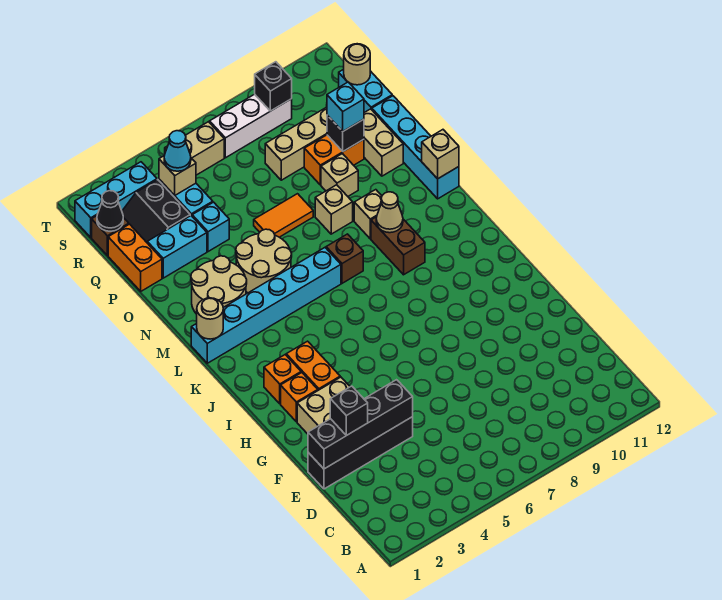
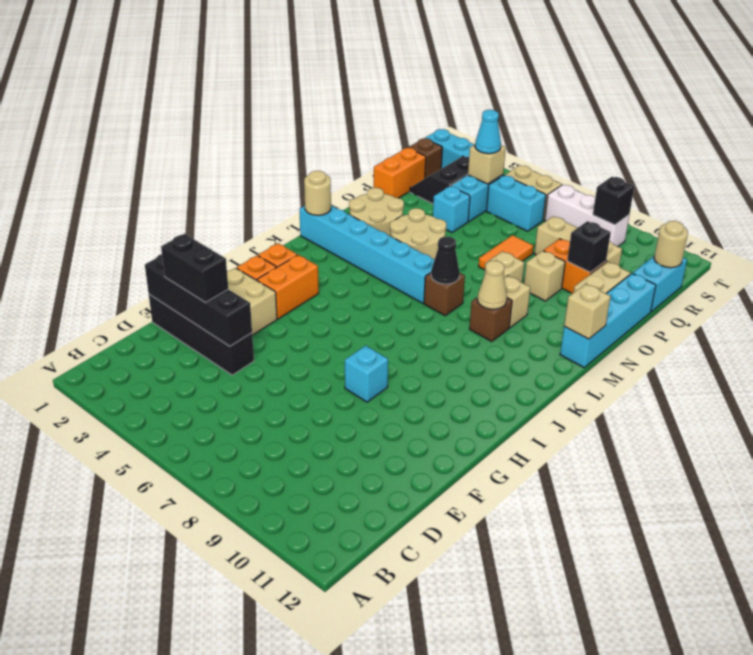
black brick E2 level 3 -> black brick E2:E3 level 3
brown brick K9:L9 level 1 -> brown brick L9 level 1
orange tile O6:O7 level 1 -> orange tile O7:P7 level 1
cyan brick P2:P3 level 1 -> cyan brick R5:R6 level 1
cyan brick P10 level 3 -> cyan brick G8 level 1
black cone R1 level 2 -> black cone L7 level 2

